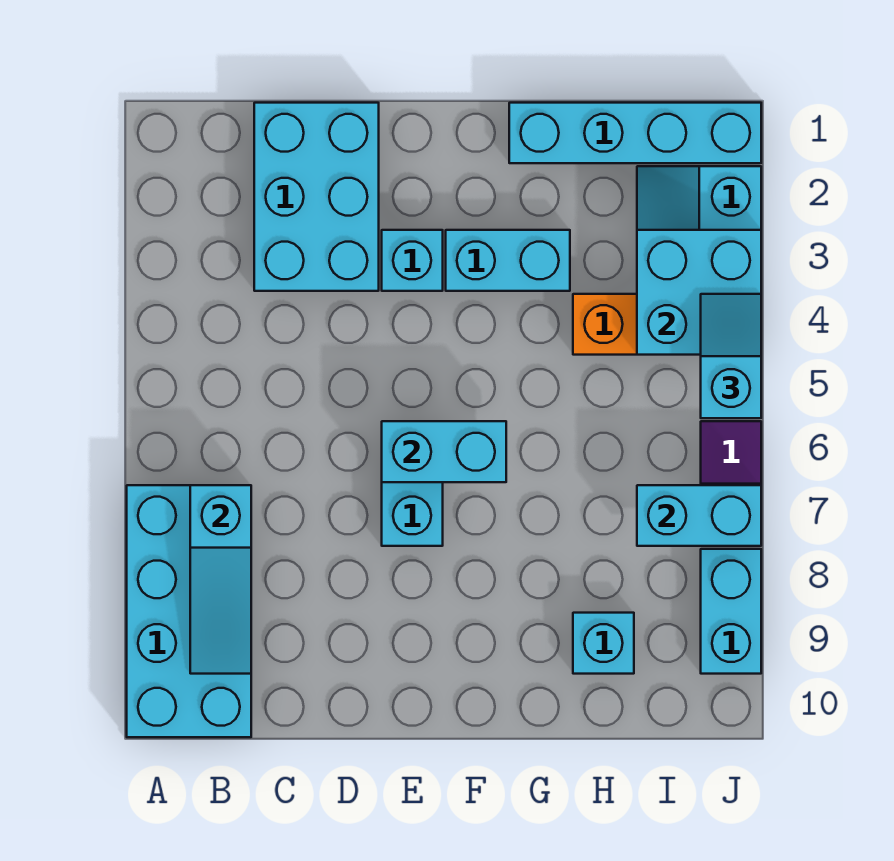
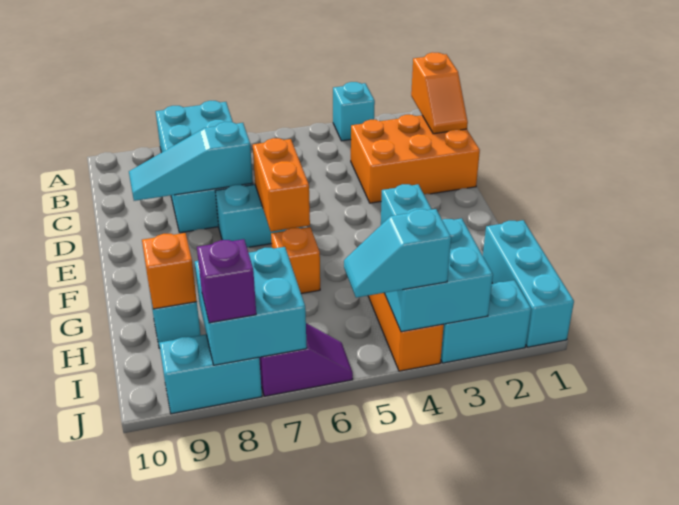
cyan brick A7:B10 level 1 -> cyan brick A7:D8 level 1
none -> orange slope B1:C1 level 2 top B
cyan slope B7:B9 level 2 top 7 -> cyan slope D7:D9 level 2 top 7
cyan brick C1:D3 level 1 -> orange brick C1:D3 level 1
cyan brick E3 level 1 -> cyan brick A3 level 1
cyan brick E6:F6 level 2 -> orange brick E6:F6 level 2
cyan brick G1:J1 level 1 -> cyan brick H1:J1 level 1
none -> orange brick G6 level 1
none -> orange brick H9 level 2
cyan brick I7:J7 level 2 -> cyan brick I7:J8 level 2
cyan slope J4:J5 level 3 top 5 -> cyan slope J4:J5 level 3 top 4
none -> purple brick J8 level 3

